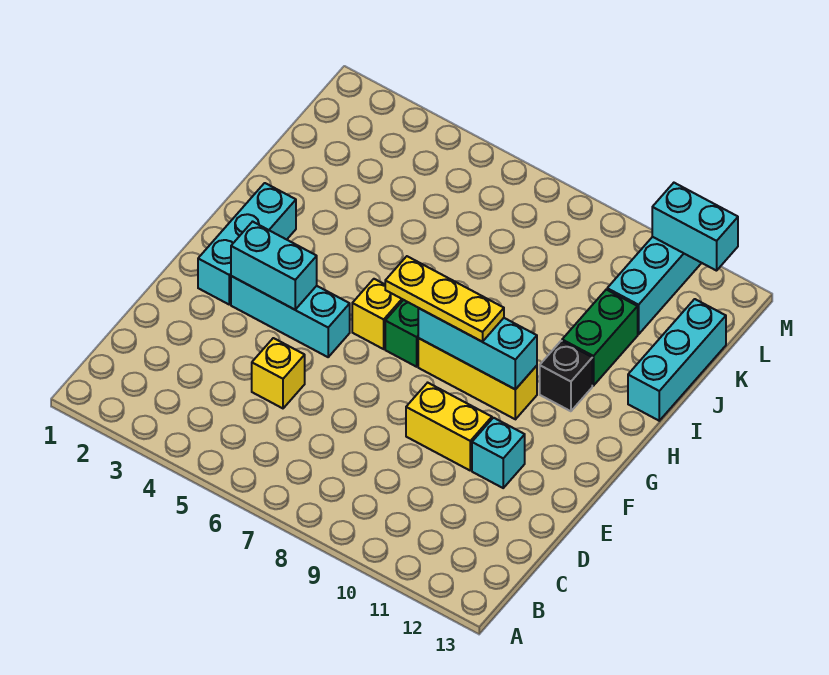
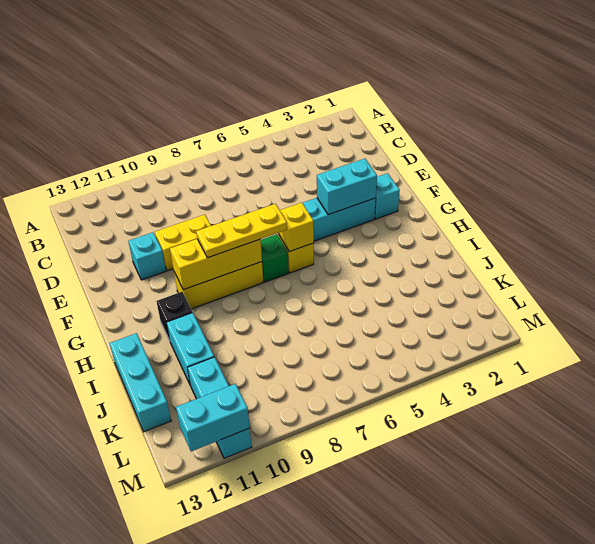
yellow brick D5 level 1 -> yellow brick G6 level 2
cyan brick F2:H2 level 1 -> cyan brick F2 level 1
cyan brick G8:G10 level 2 -> yellow brick G8:G10 level 2
green brick I11:J11 level 1 -> cyan brick I11:J11 level 1

